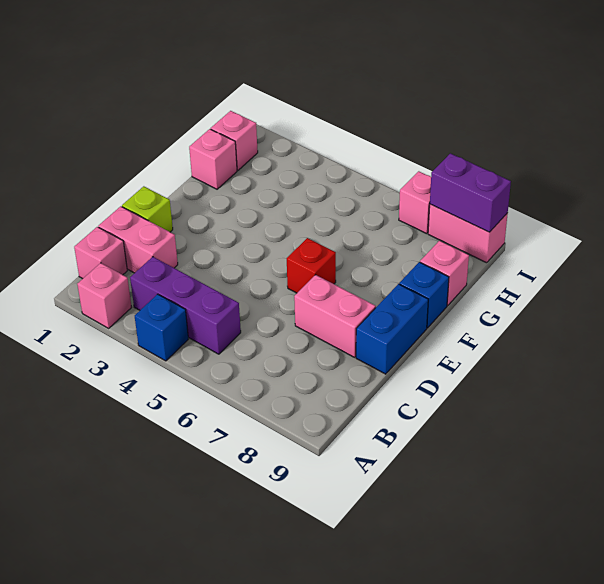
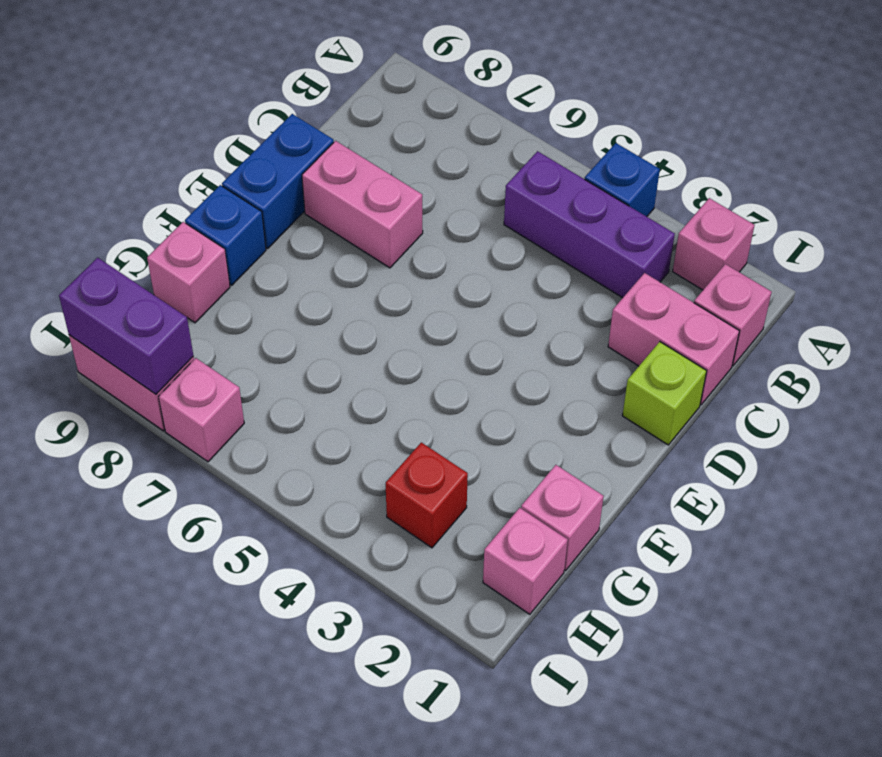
red brick E6 level 1 -> red brick H3 level 1

